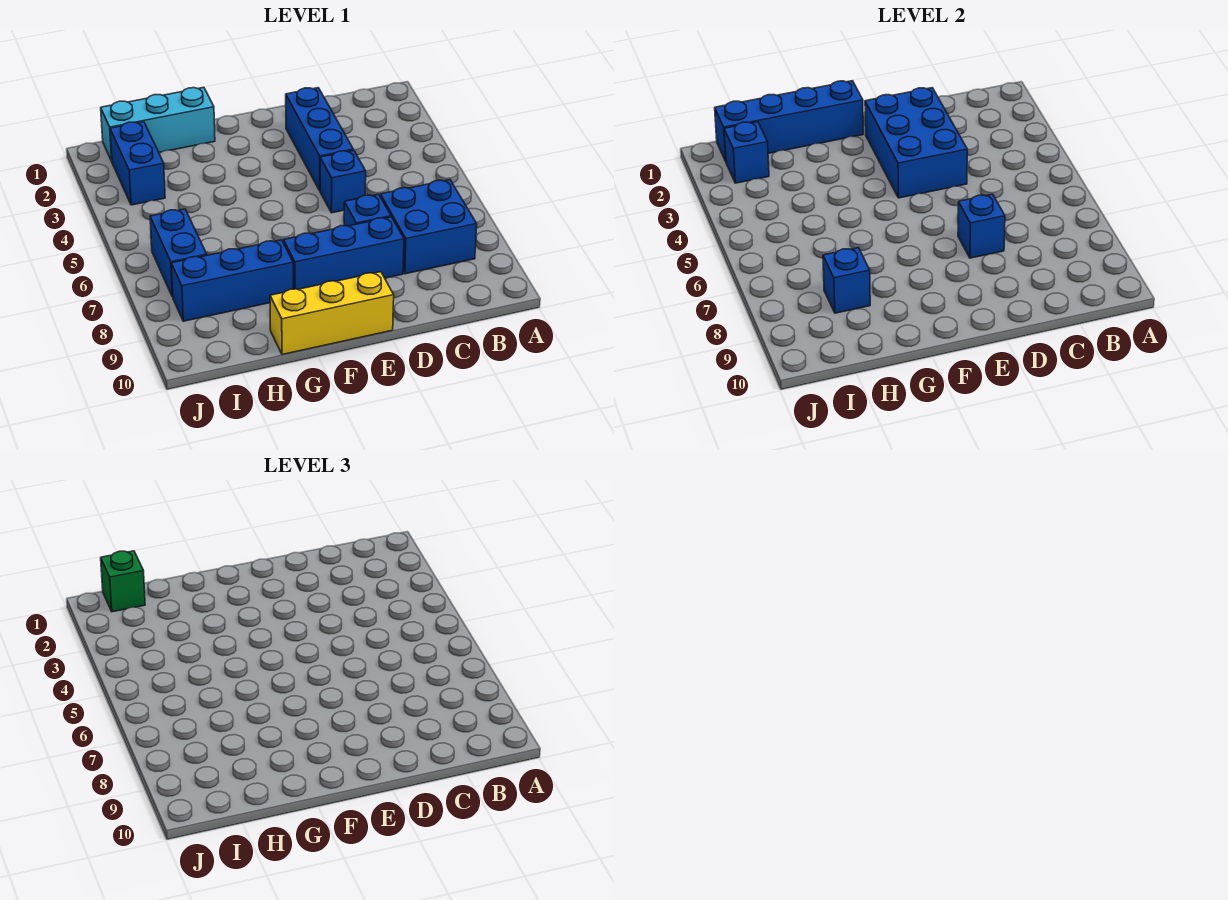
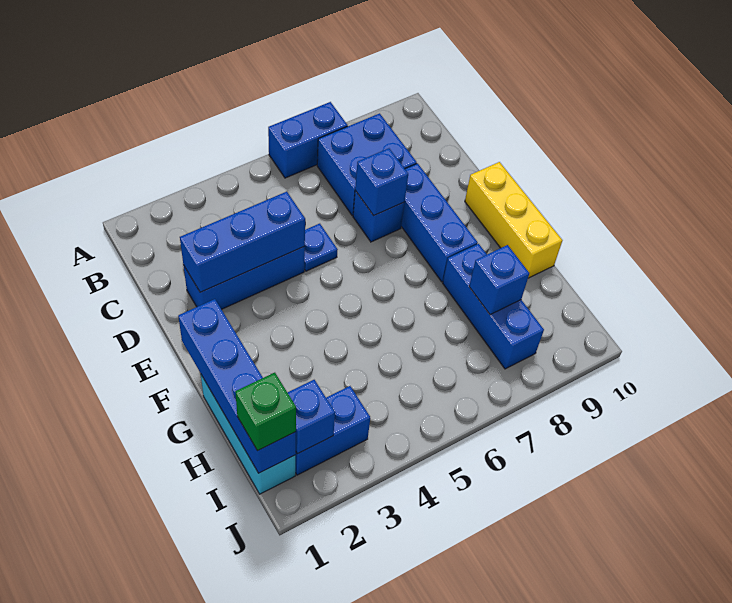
blue brick D2:E4 level 2 -> blue brick D2:D4 level 2
blue brick D5 level 1 -> blue plate D5 level 1
blue brick I6:I7 level 1 -> blue brick A6:A7 level 1

